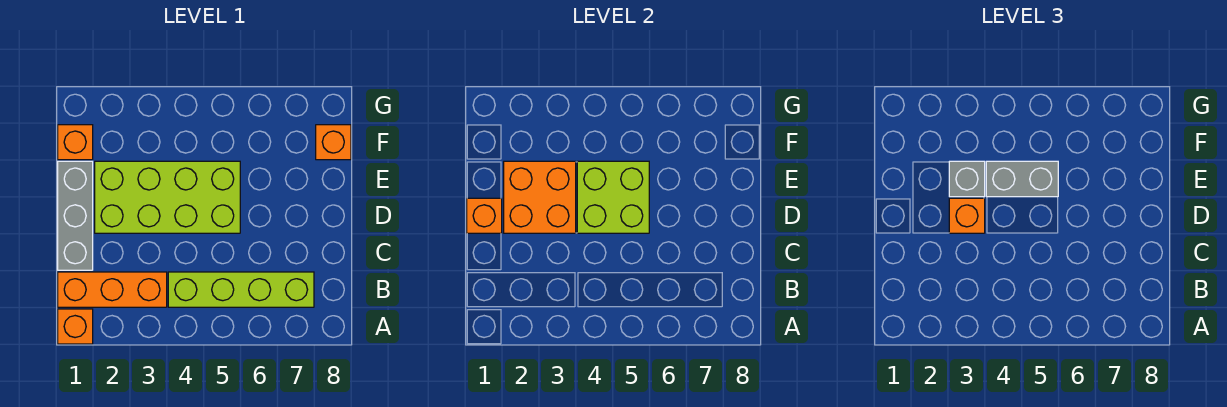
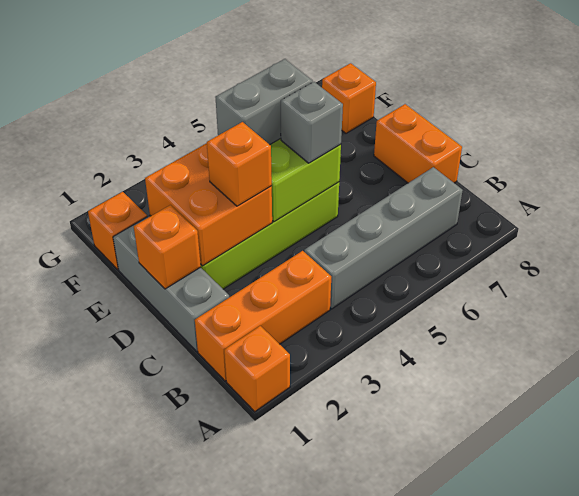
lime brick B4:B7 level 1 -> grey brick B4:B7 level 1
none -> orange brick C8:D8 level 1
grey brick E3 level 3 -> grey brick D5 level 3

